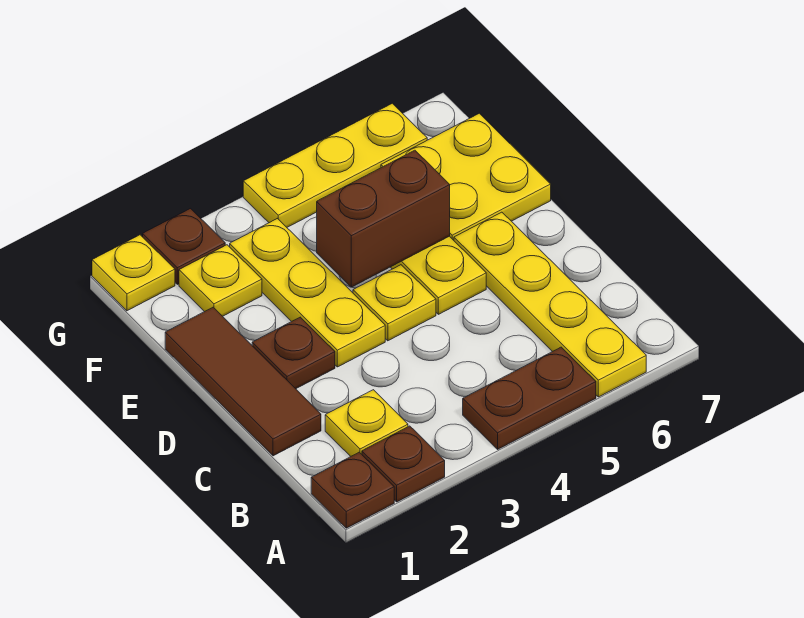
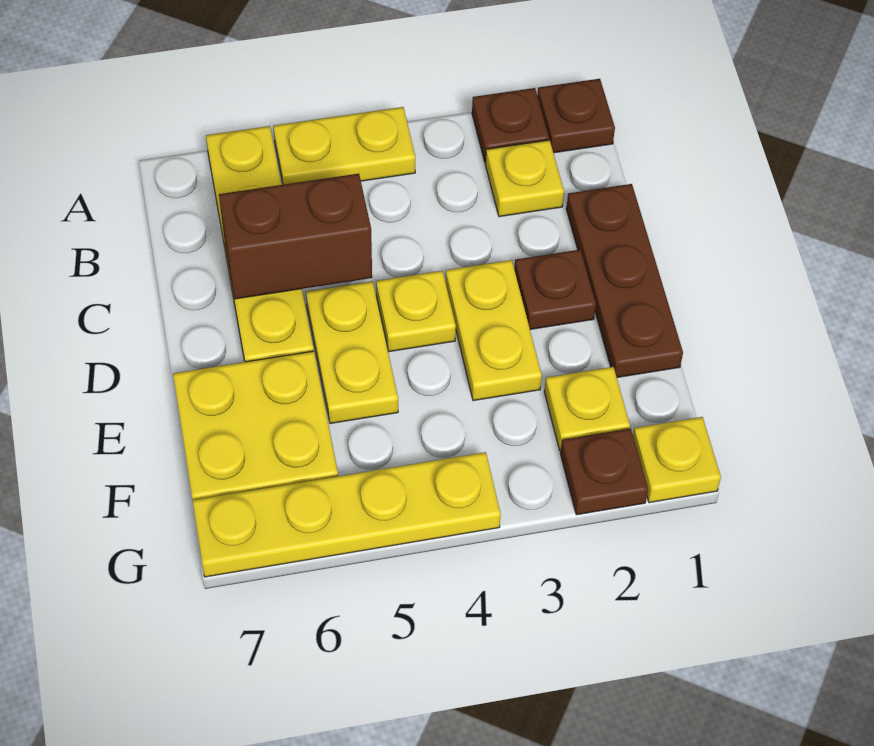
brown plate A4:A5 level 1 -> yellow plate A4:A5 level 1
brown tile C1:E1 level 1 -> brown plate C1:E1 level 1
yellow plate D3:F3 level 1 -> yellow plate D3:E3 level 1
brown brick E4:E5 level 2 -> brown brick C5:C6 level 2
yellow plate G4:G6 level 1 -> yellow plate G4:G7 level 1

